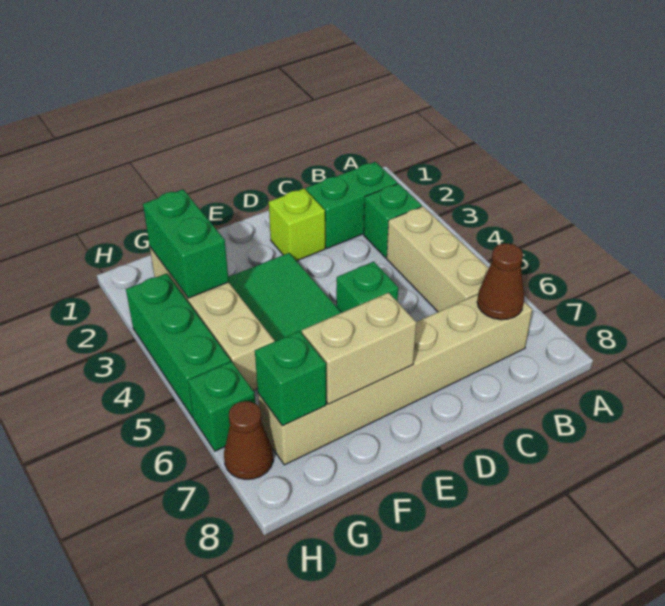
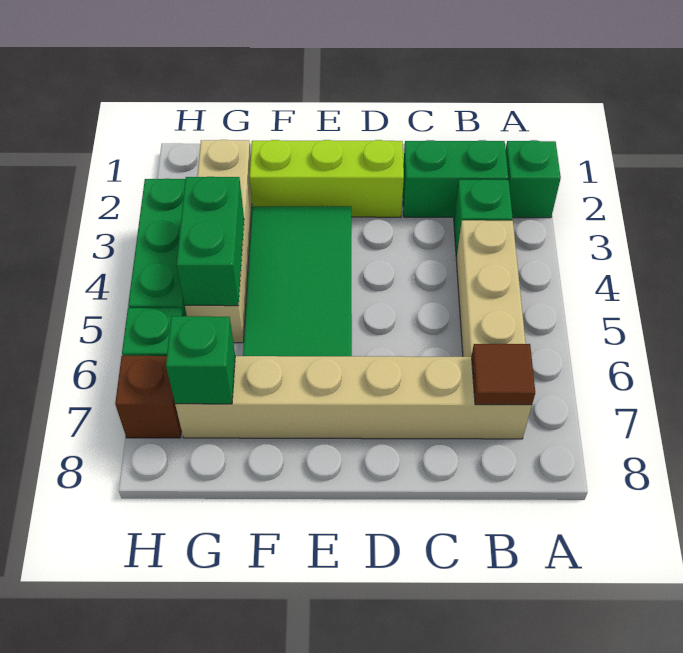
brown cone B7 level 2 -> brown tile B7 level 2
lime brick D2 level 1 -> lime brick D2:F2 level 1
green brick D5 level 1 -> green brick A2 level 1
tan brick E7:F7 level 2 -> none
green brick G2:G3 level 2 -> green brick G4:G5 level 2
brown cone H7 level 1 -> brown brick H7 level 1

